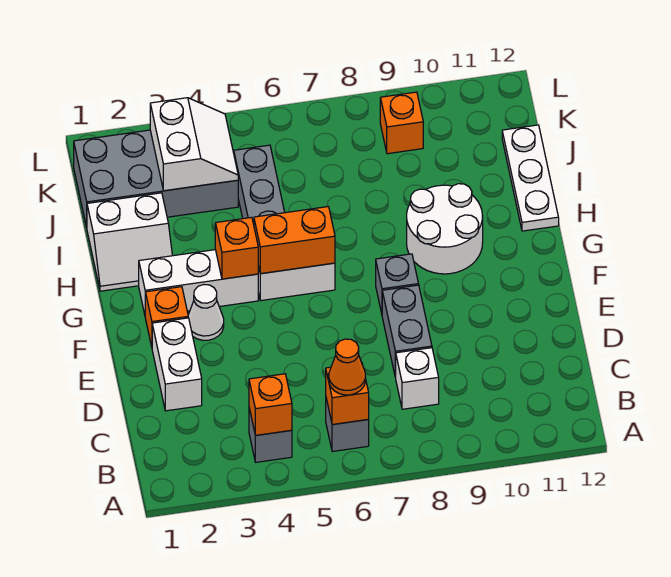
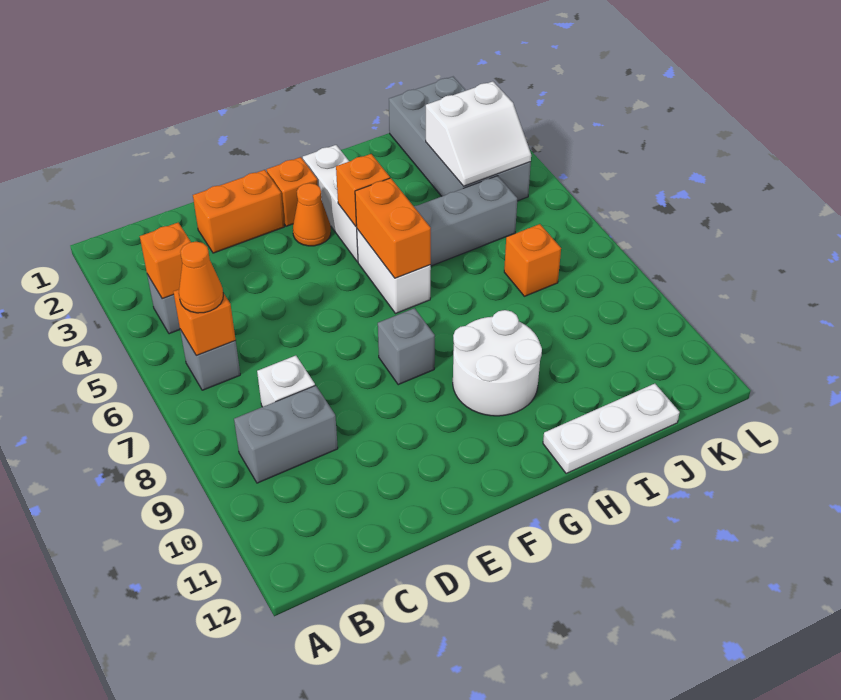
white brick D2:E2 level 1 -> orange brick D2:E2 level 1
grey brick D8:E8 level 1 -> grey brick B9:C9 level 1
white cone F3 level 1 -> orange cone F3 level 1
white slope H1:I2 level 1 top I -> none
orange brick K9 level 1 -> orange brick J7 level 1

